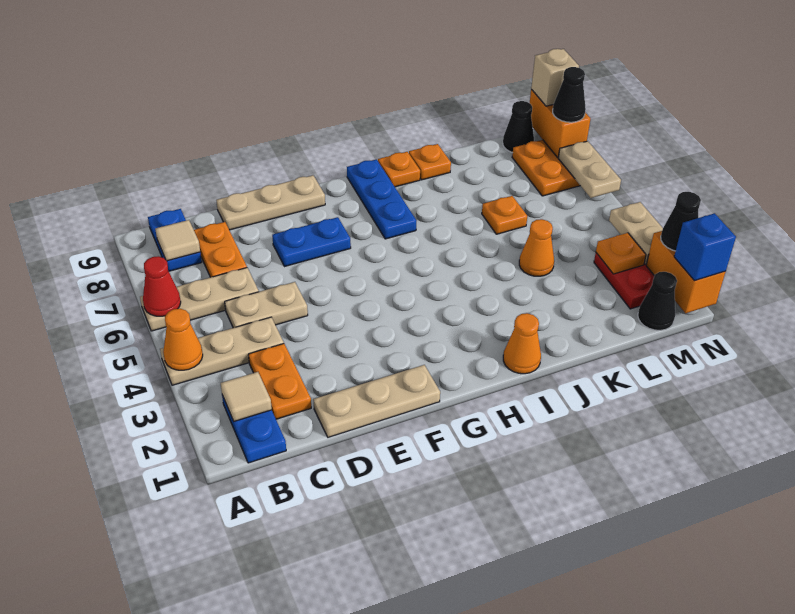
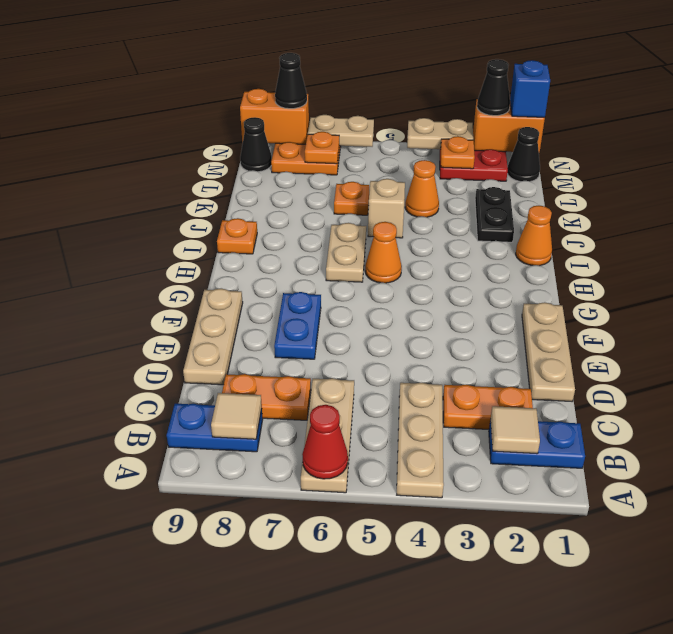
orange cone A4 level 2 -> orange cone H5 level 1
tan plate C5:D5 level 1 -> tan plate H6:I6 level 1
blue plate H7:H9 level 1 -> none
none -> black plate J2:K2 level 1
orange plate J9 level 1 -> orange plate M7 level 2
tan brick N9 level 3 -> tan brick J5 level 1

